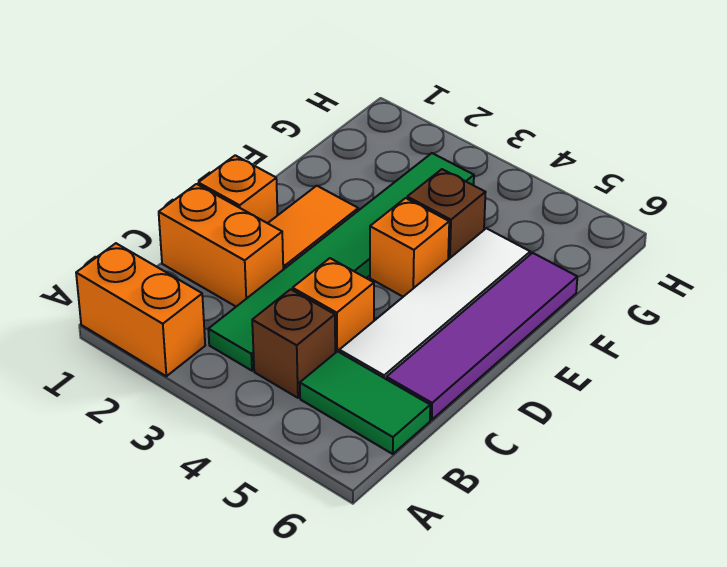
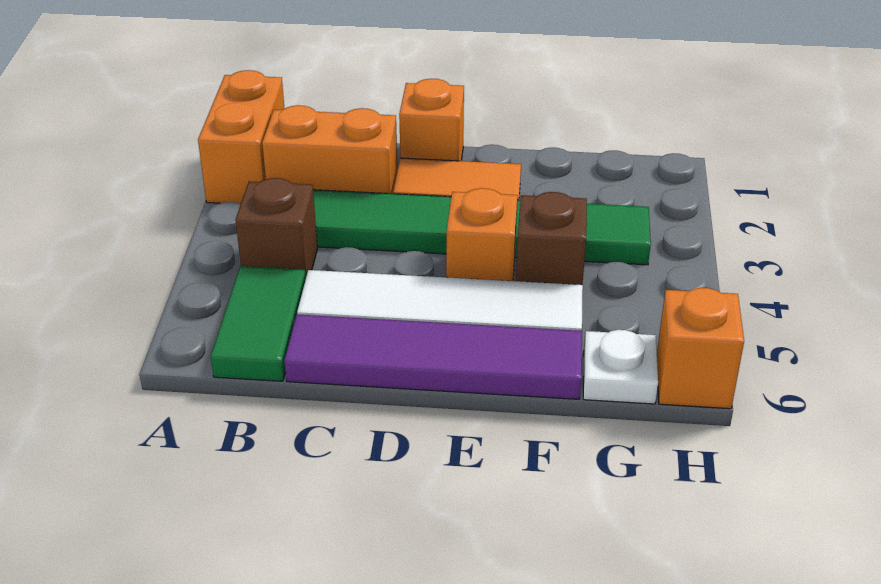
orange brick C1:C2 level 1 -> orange brick B2:C2 level 1
orange brick C4 level 1 -> orange brick H6 level 1
none -> white plate G6 level 1

